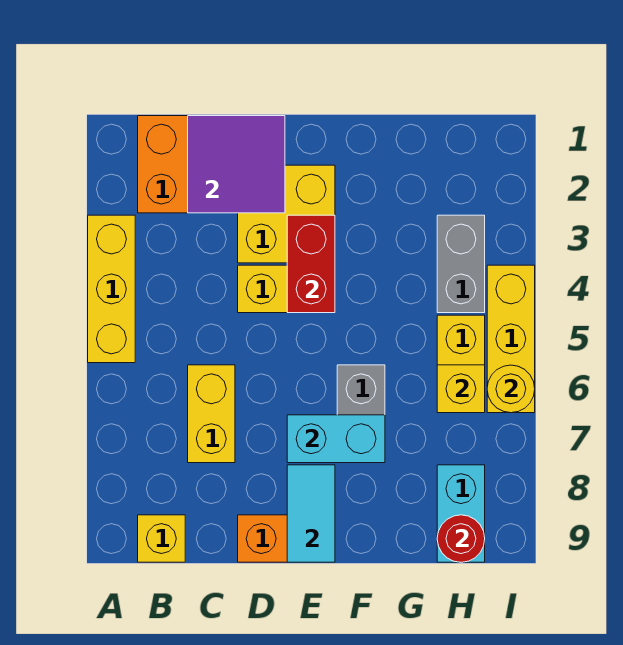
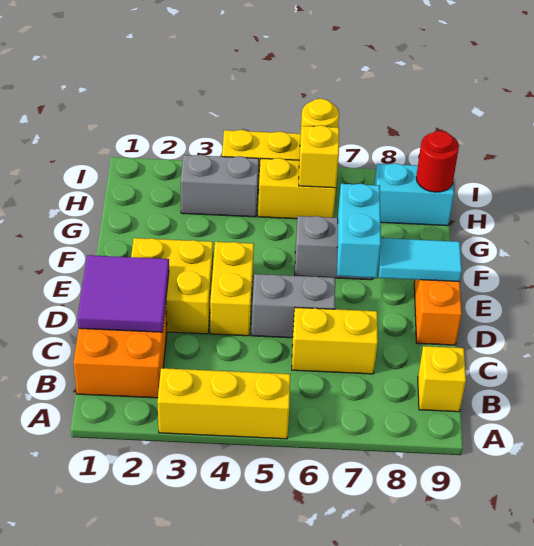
none -> grey brick D5:D6 level 1
red brick E3:E4 level 2 -> none

